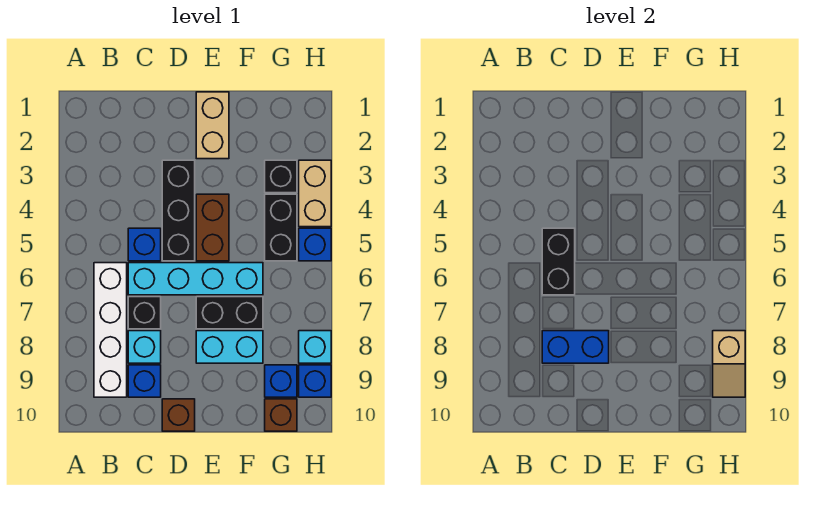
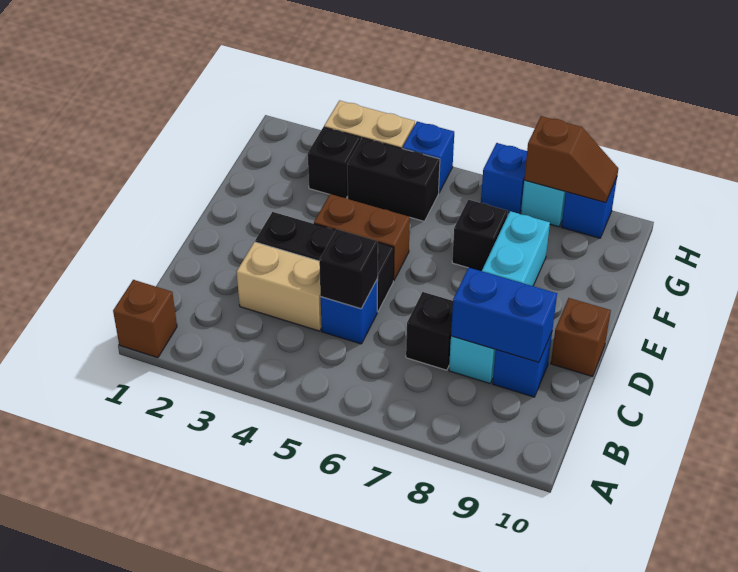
white brick B6:B9 level 1 -> none
black brick C5:C6 level 2 -> black brick C5 level 2
cyan brick C6:F6 level 1 -> none
blue brick C8:D8 level 2 -> blue brick C8:C9 level 2
tan brick E1:E2 level 1 -> tan brick C3:C4 level 1
black brick E7:F7 level 1 -> black brick F7 level 1
blue brick G9 level 1 -> blue brick H7 level 1
brown brick G10 level 1 -> brown brick A1 level 1
tan slope H8:H9 level 2 top 8 -> brown slope H8:H9 level 2 top 8

